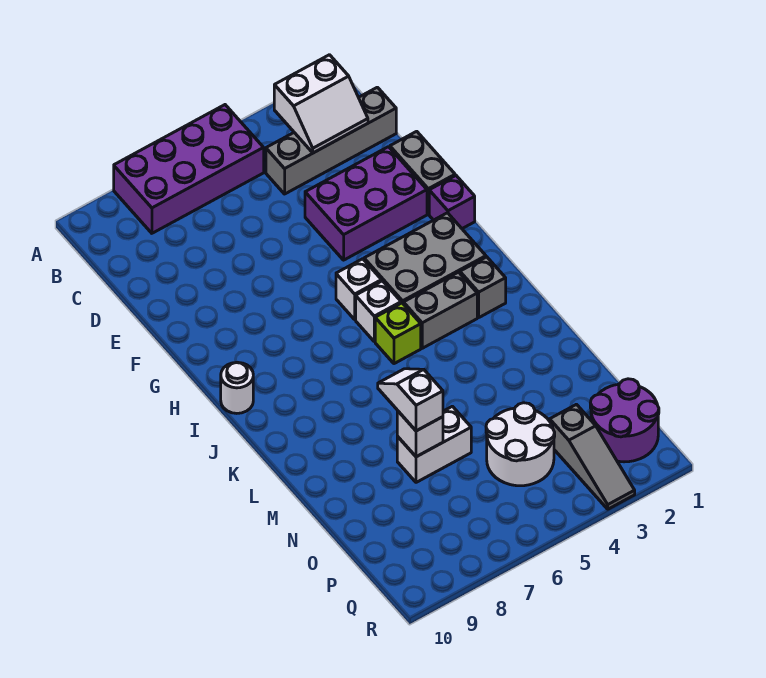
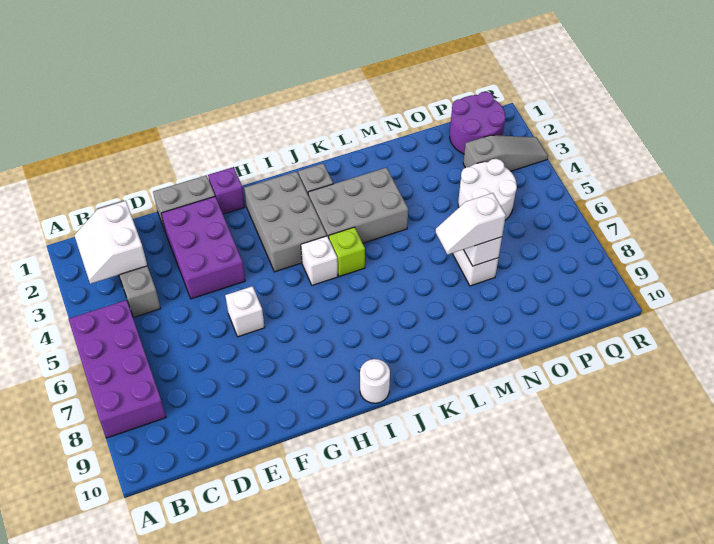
white slope B2:C3 level 2 top B -> white slope B2:C3 level 2 top C
white brick H5 level 1 -> white brick F6 level 1
grey brick J3:J4 level 1 -> grey brick J3:L4 level 1

